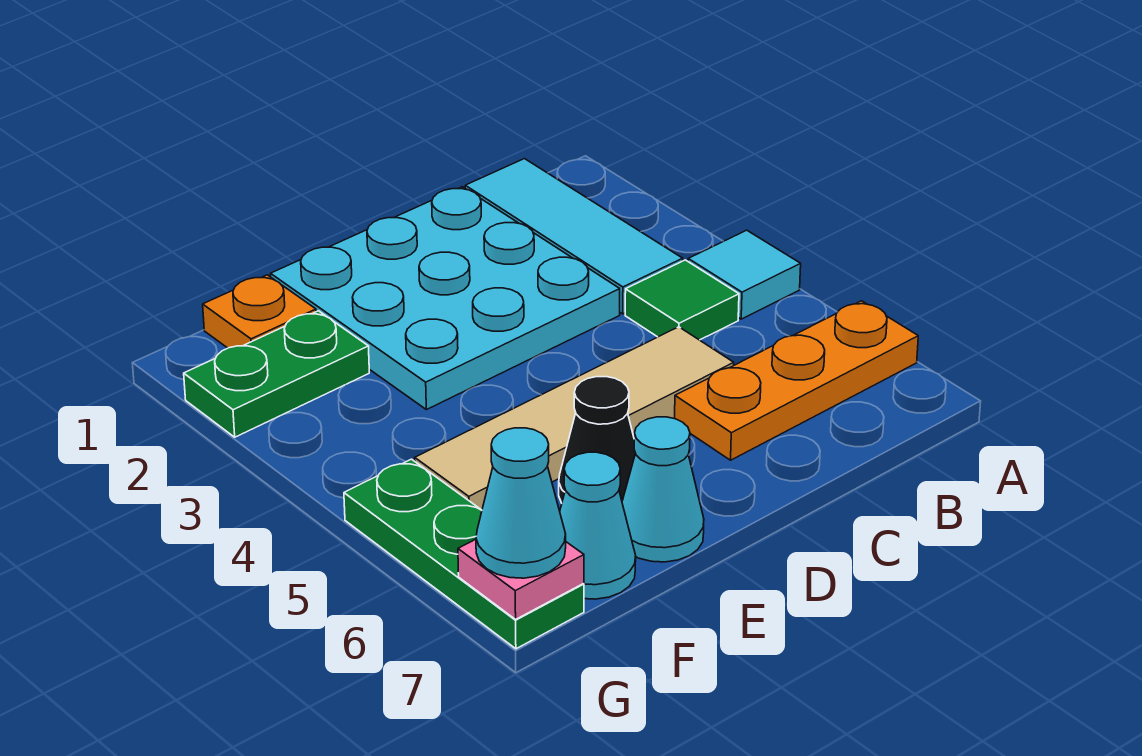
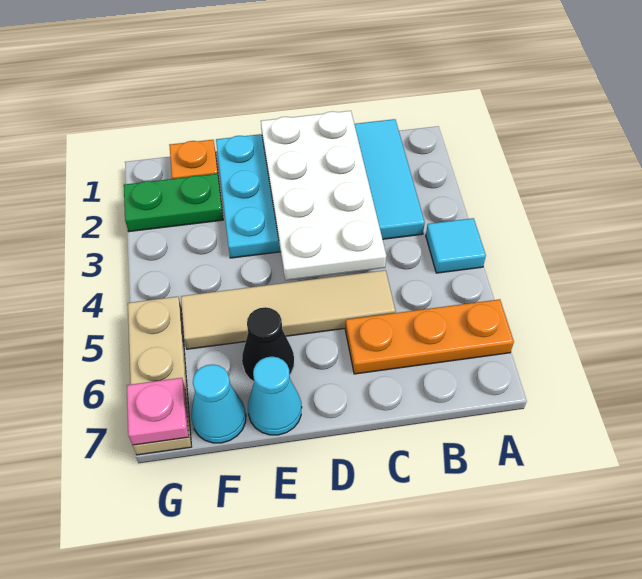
green tile B4 level 1 -> none
none -> white plate C1:D4 level 2
green plate G5:G7 level 1 -> tan plate G5:G7 level 1
cyan cone G7 level 3 -> none

